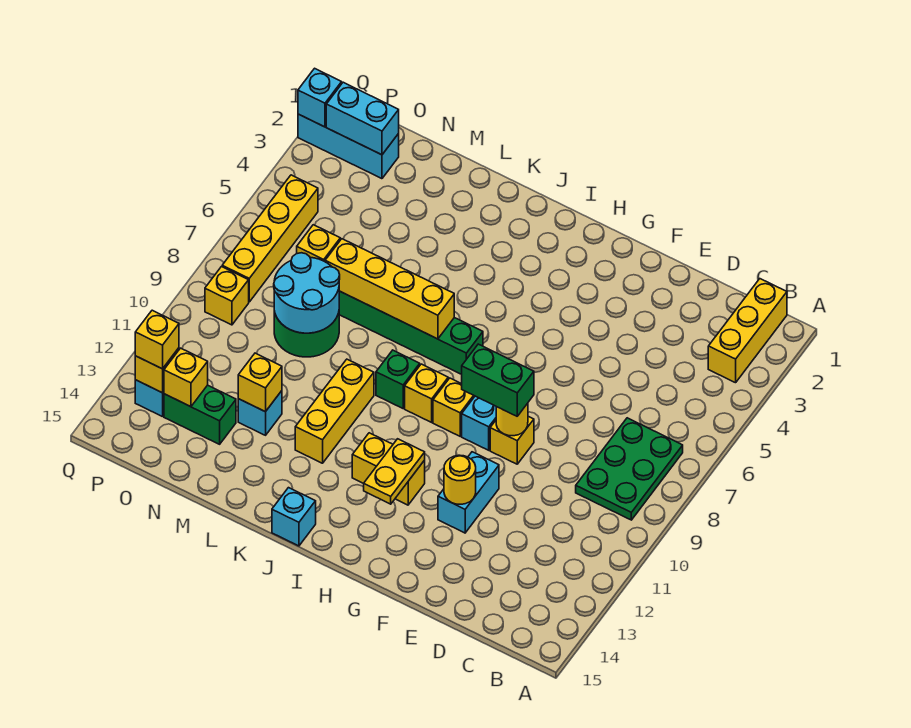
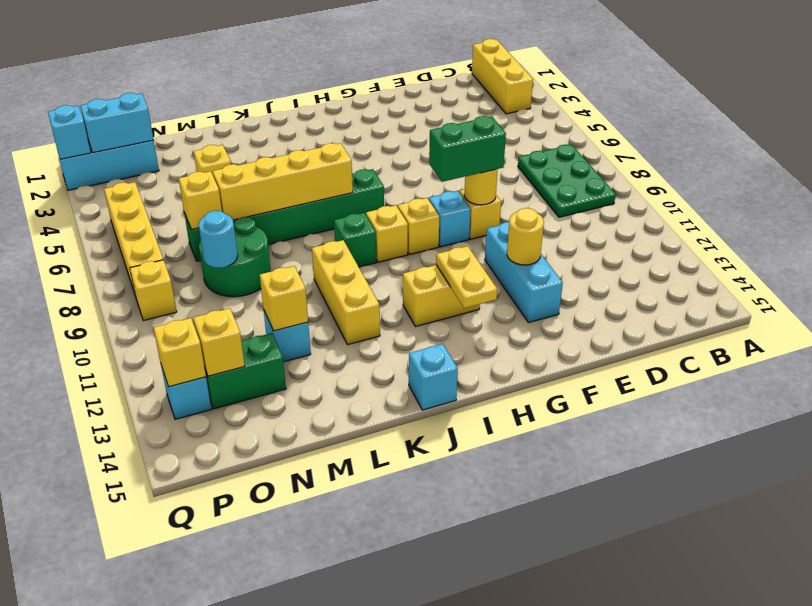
cyan brick F11:F12 level 1 -> cyan brick F11:F13 level 1
cyan round brick M8:N9 level 2 -> cyan round brick N9 level 2
yellow brick P13 level 3 -> yellow brick M4 level 1

